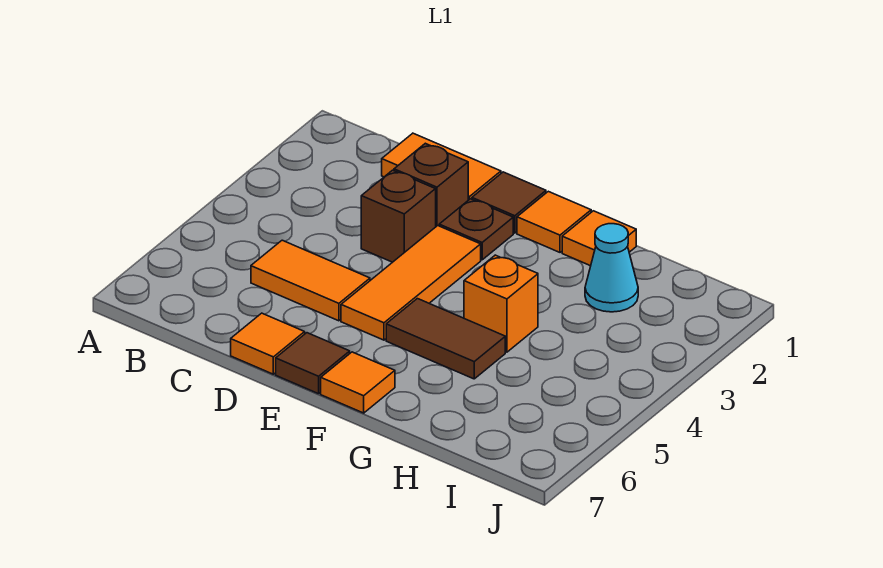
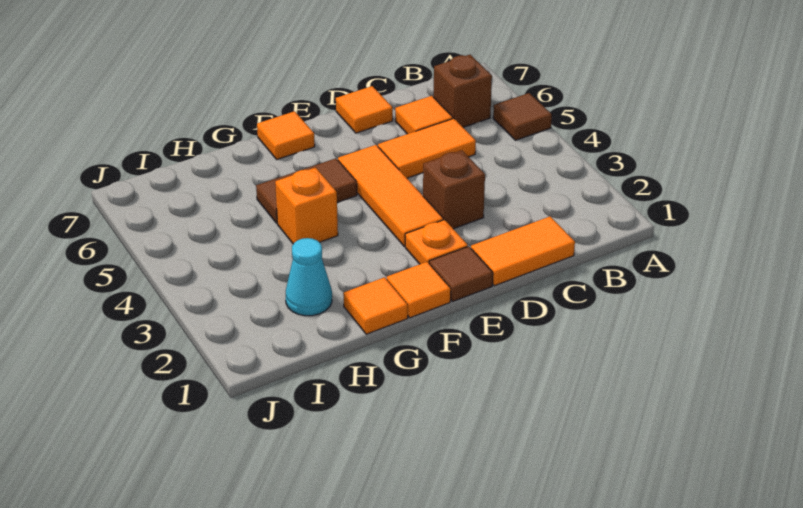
none -> orange tile C6 level 1
brown brick D2 level 1 -> brown brick B6 level 1
brown plate E2 level 1 -> orange plate E2 level 1
brown tile E7 level 1 -> brown tile A5 level 1

